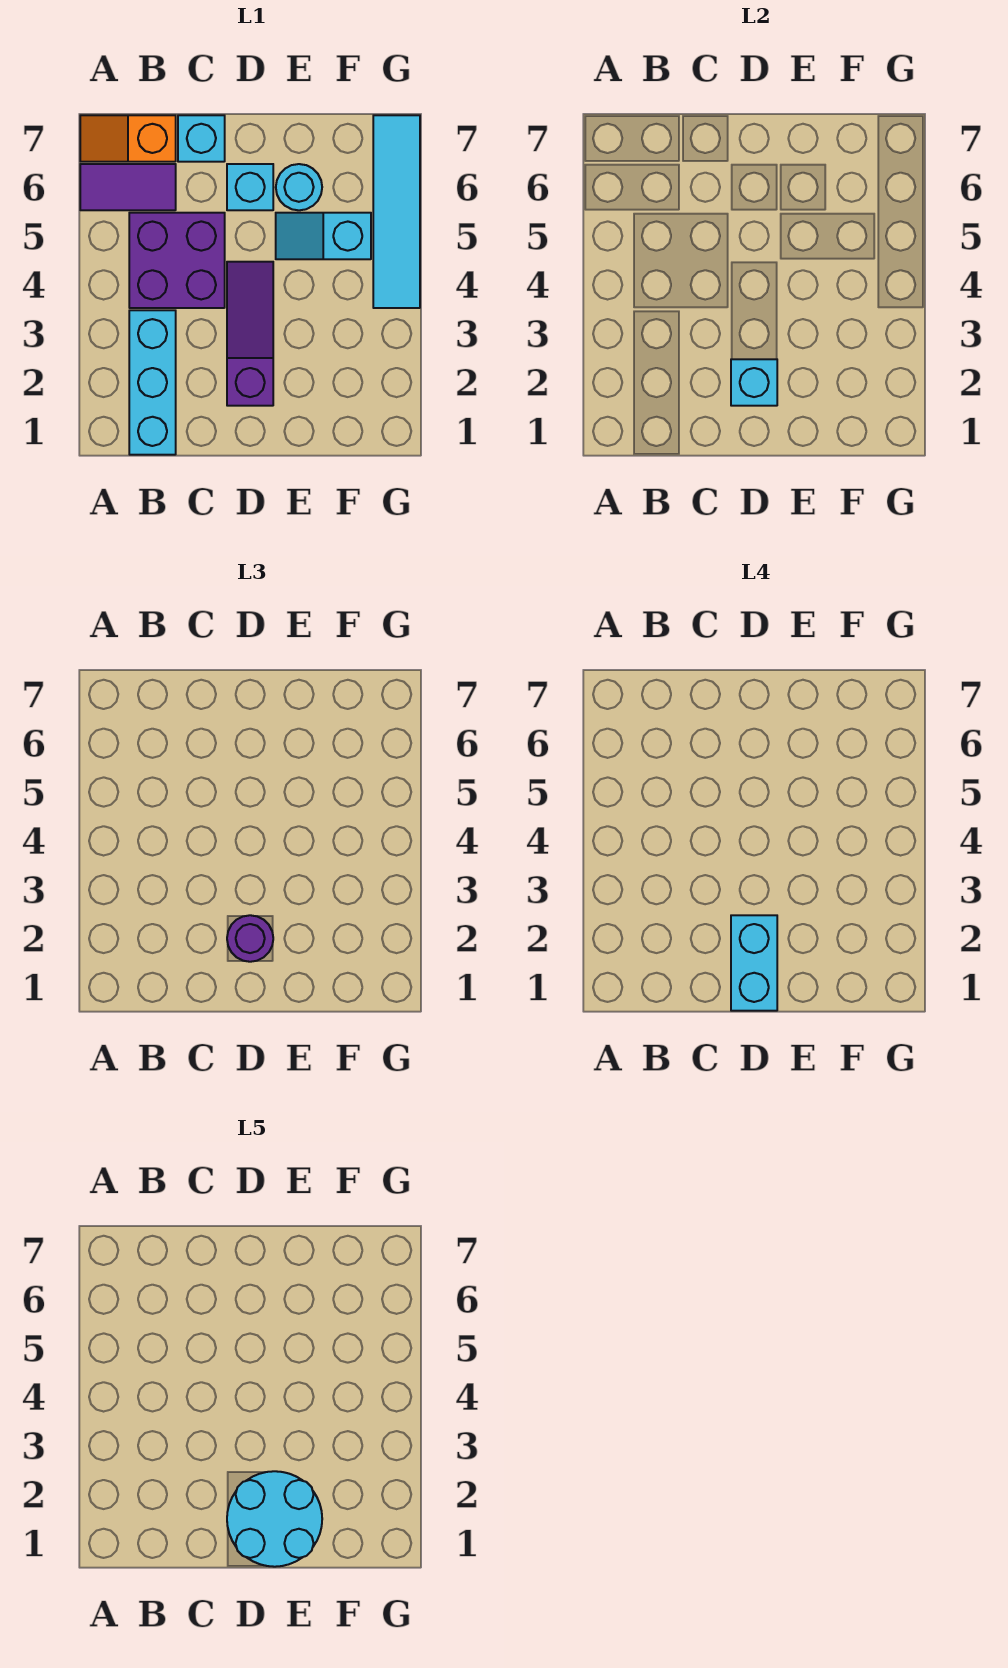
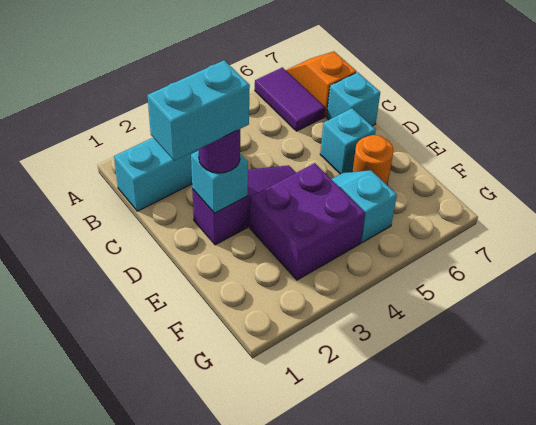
purple brick B4:C5 level 1 -> purple brick E3:F4 level 1
cyan round brick D1:E2 level 5 -> none
cyan round brick E6 level 1 -> orange round brick E6 level 1
cyan tile G4:G7 level 1 -> none

